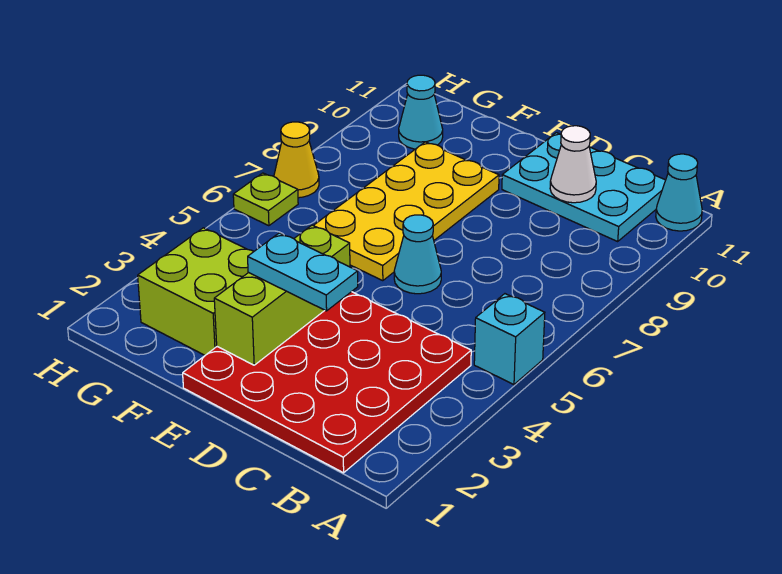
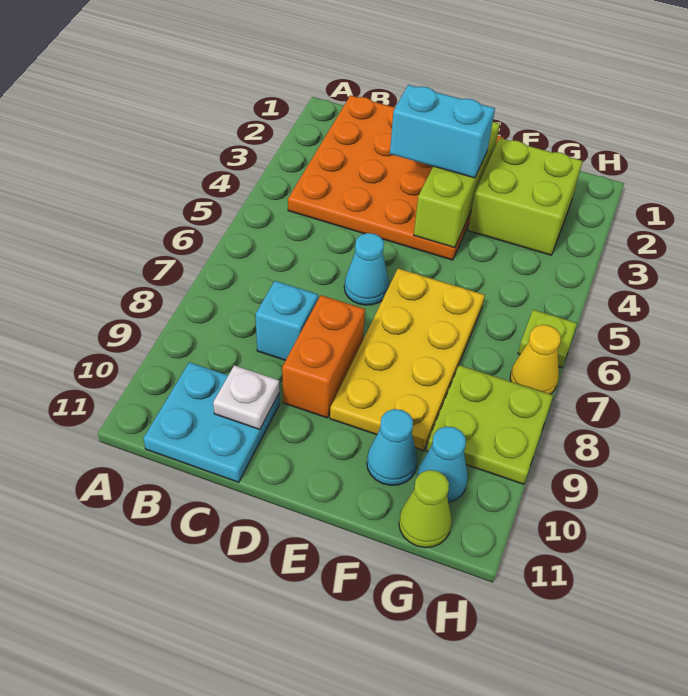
cyan brick A5 level 1 -> cyan brick C8 level 1
cyan cone A11 level 1 -> cyan cone F10 level 1
red plate B1:E4 level 1 -> orange plate B1:E4 level 1
cyan plate B10:D11 level 1 -> cyan plate B10:C11 level 1
white cone C10 level 2 -> white plate C10 level 2
cyan plate D3:E3 level 3 -> cyan brick D3:E3 level 3
none -> orange brick D8:D9 level 1
none -> lime plate G8:H9 level 1
none -> lime cone G11 level 1

